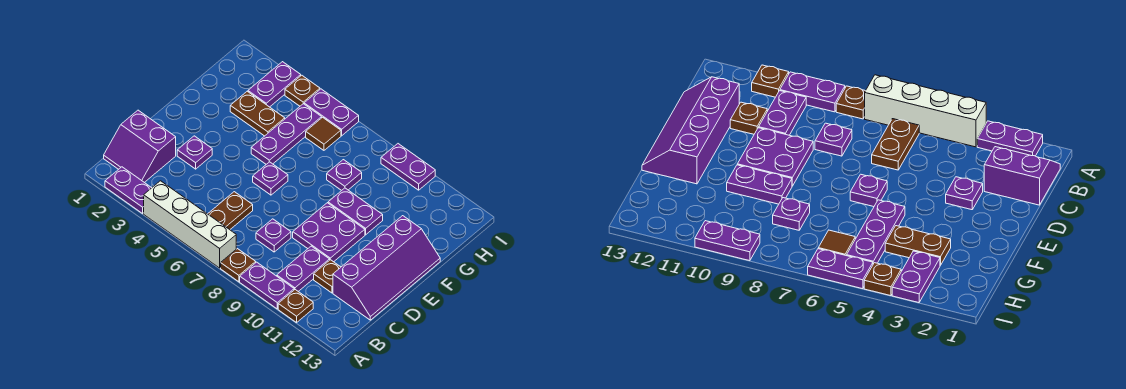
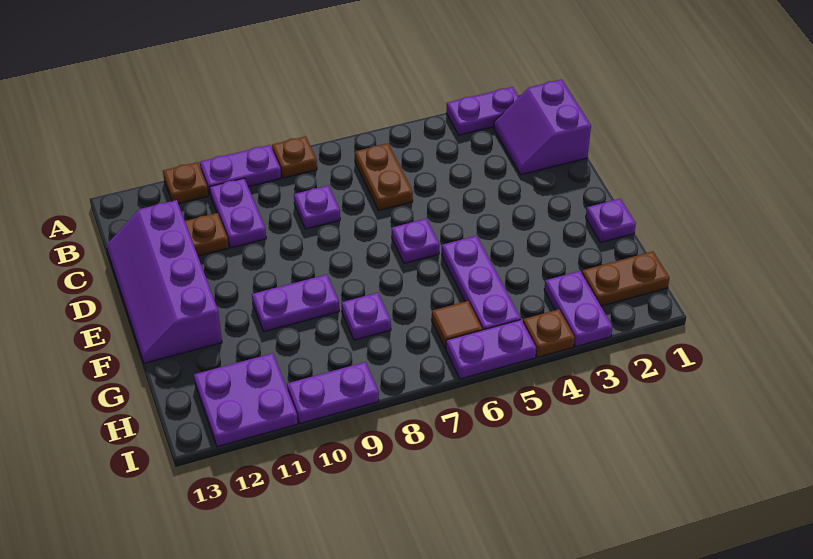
white brick A4:A7 level 1 -> none
purple slope B1:C2 level 1 top C -> purple slope B1:C2 level 1 top 1
purple plate D3 level 1 -> purple plate F1 level 1
purple plate D9:E10 level 1 -> purple plate H11:I12 level 1
brown plate G3:G4 level 1 -> brown plate H1:H2 level 1

